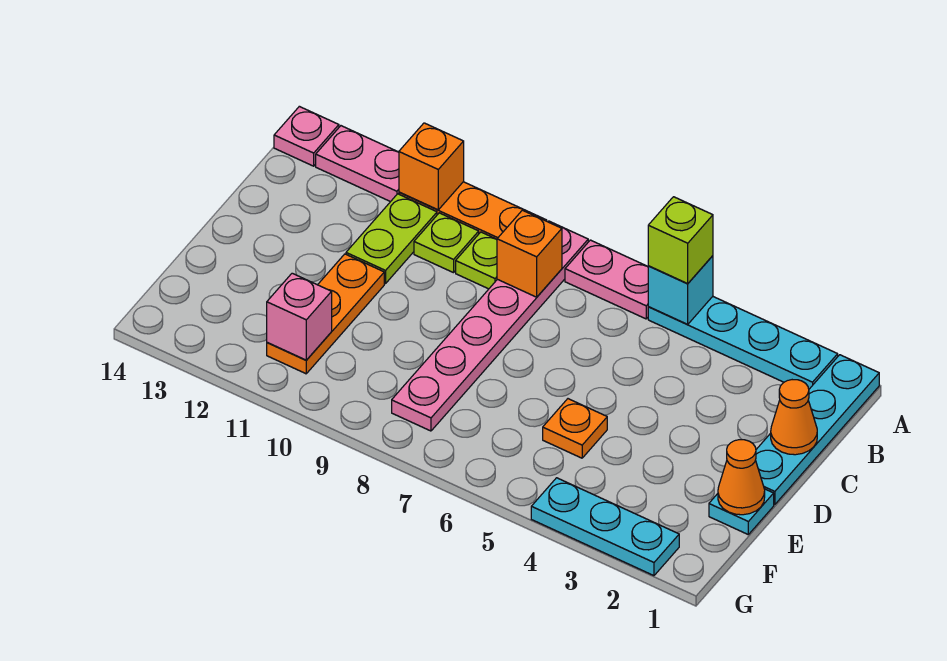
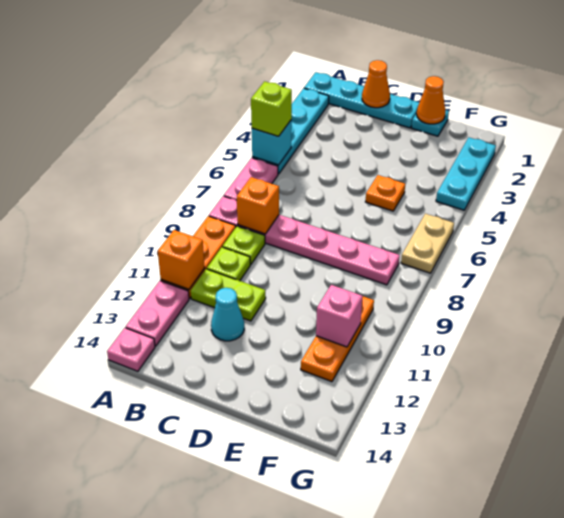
none -> cyan cone C12 level 1
orange plate D11:F11 level 1 -> orange plate F10:F12 level 1
none -> tan plate G6:G7 level 1

